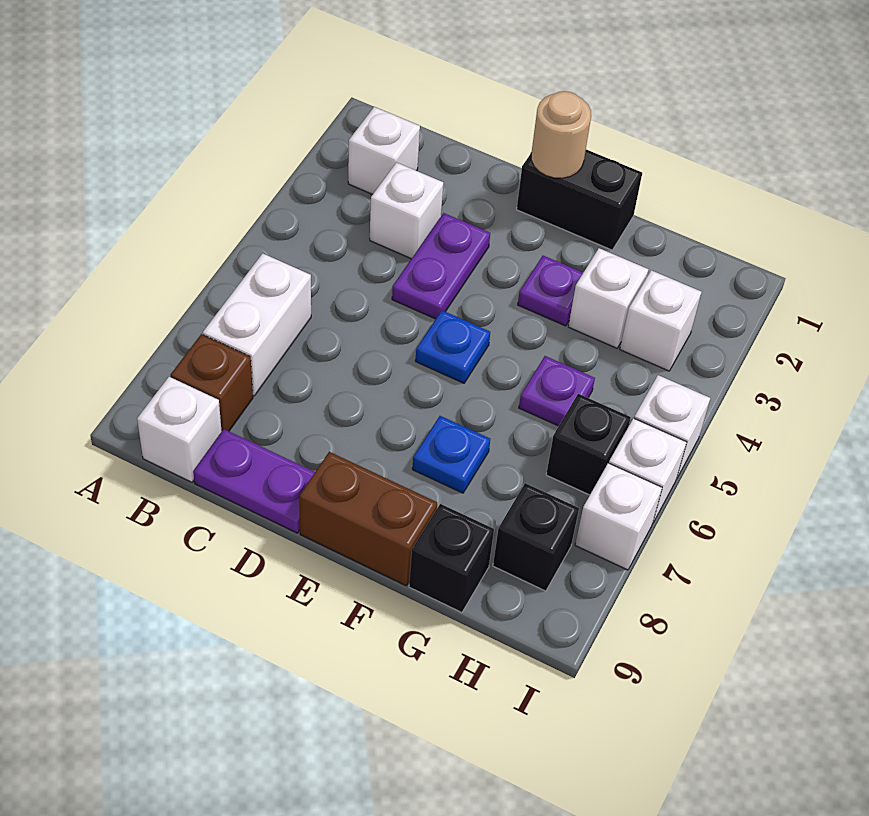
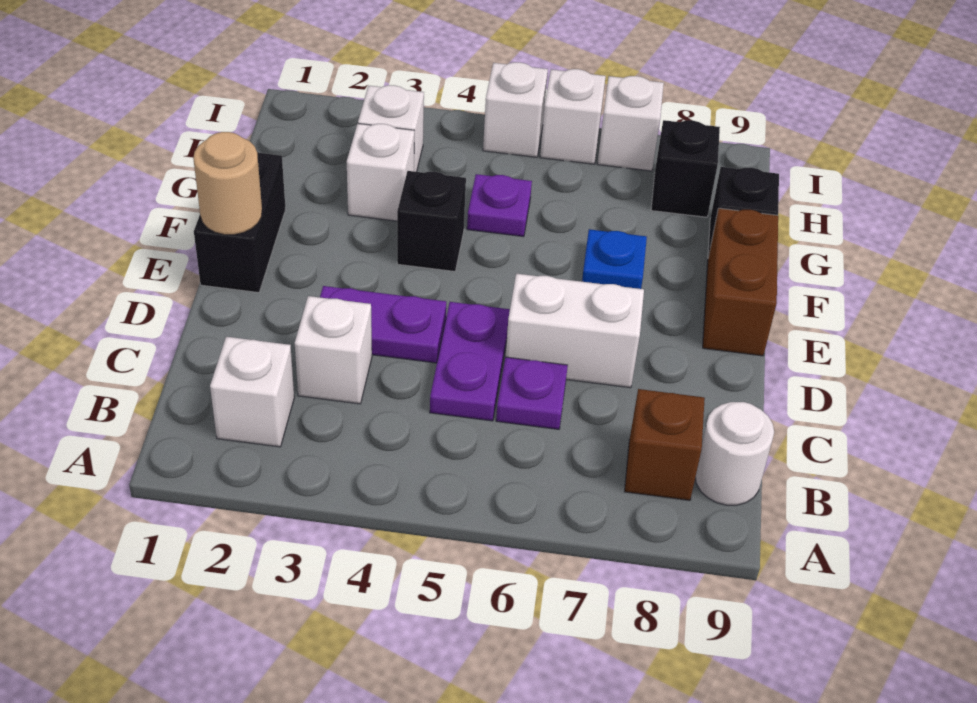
white brick B6:B7 level 1 -> white brick D6:D7 level 1
white brick B9 level 1 -> white round brick B9 level 1
purple plate C9:D9 level 1 -> purple plate C5:D5 level 1
blue plate E5 level 1 -> none
purple plate F3 level 1 -> purple plate C6 level 1
black brick H6 level 1 -> black brick F4 level 1

